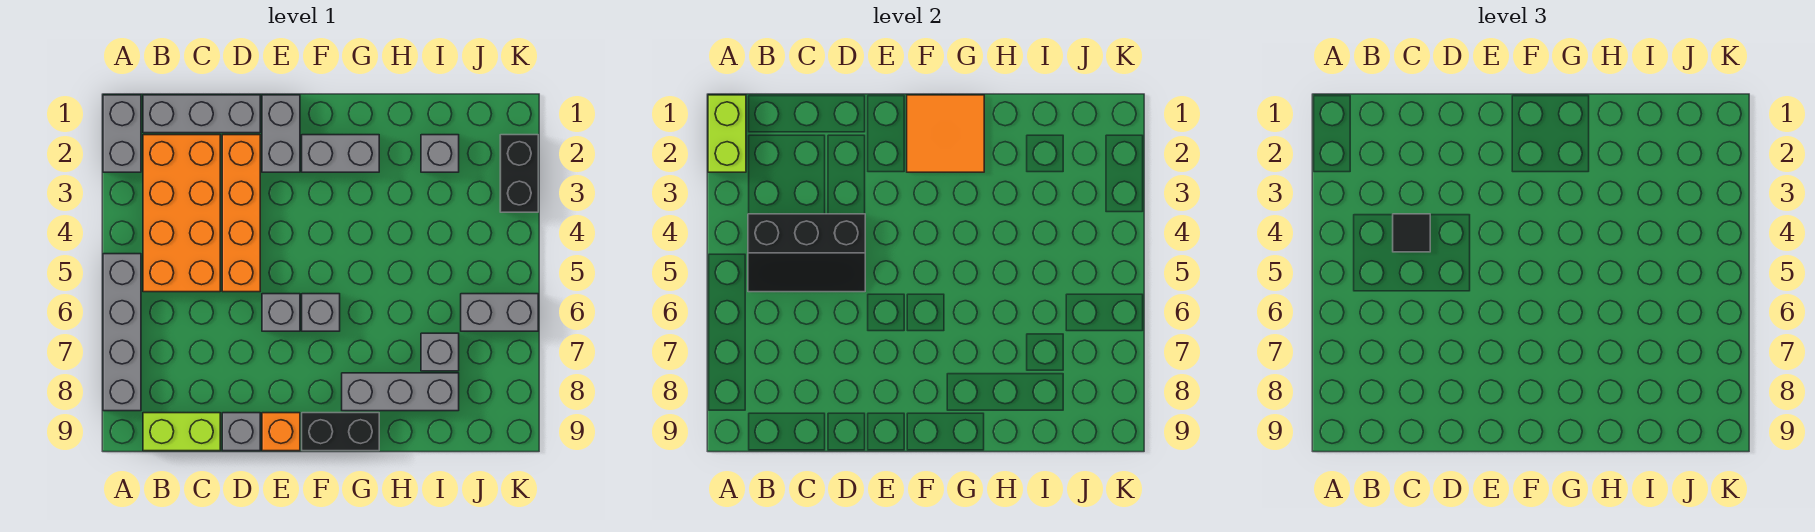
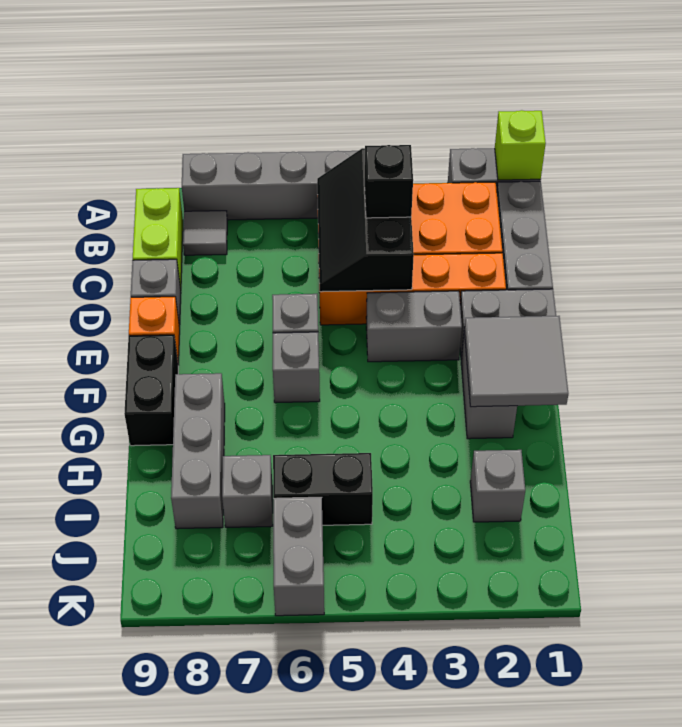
lime brick A1:A2 level 2 -> lime brick A1 level 2
none -> grey tile B8 level 1
black tile C4 level 3 -> black brick C4 level 3
none -> grey brick E3:E4 level 1
orange tile F1:G2 level 2 -> grey tile F1:G2 level 2
black brick K2:K3 level 1 -> black brick I5:I6 level 1

